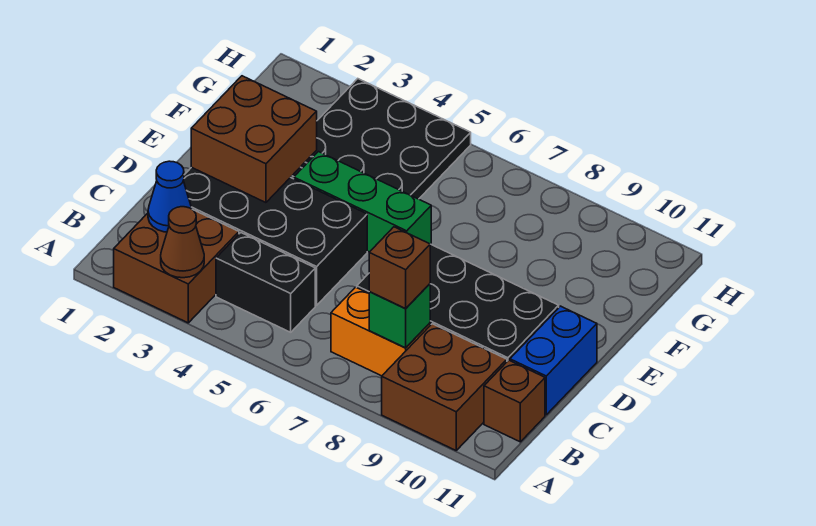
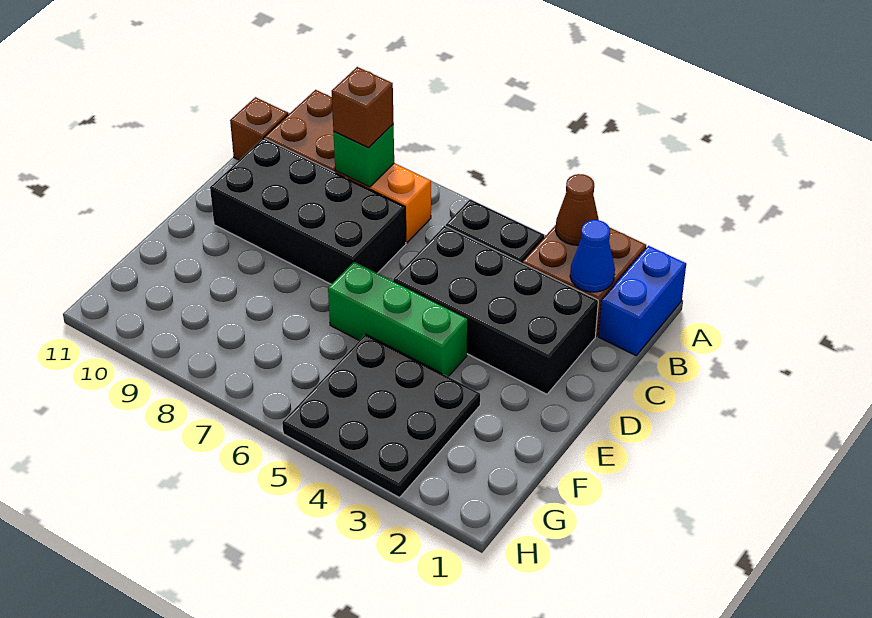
blue brick C11:D11 level 1 -> blue brick A1:B1 level 1
brown brick D2:E3 level 2 -> none

